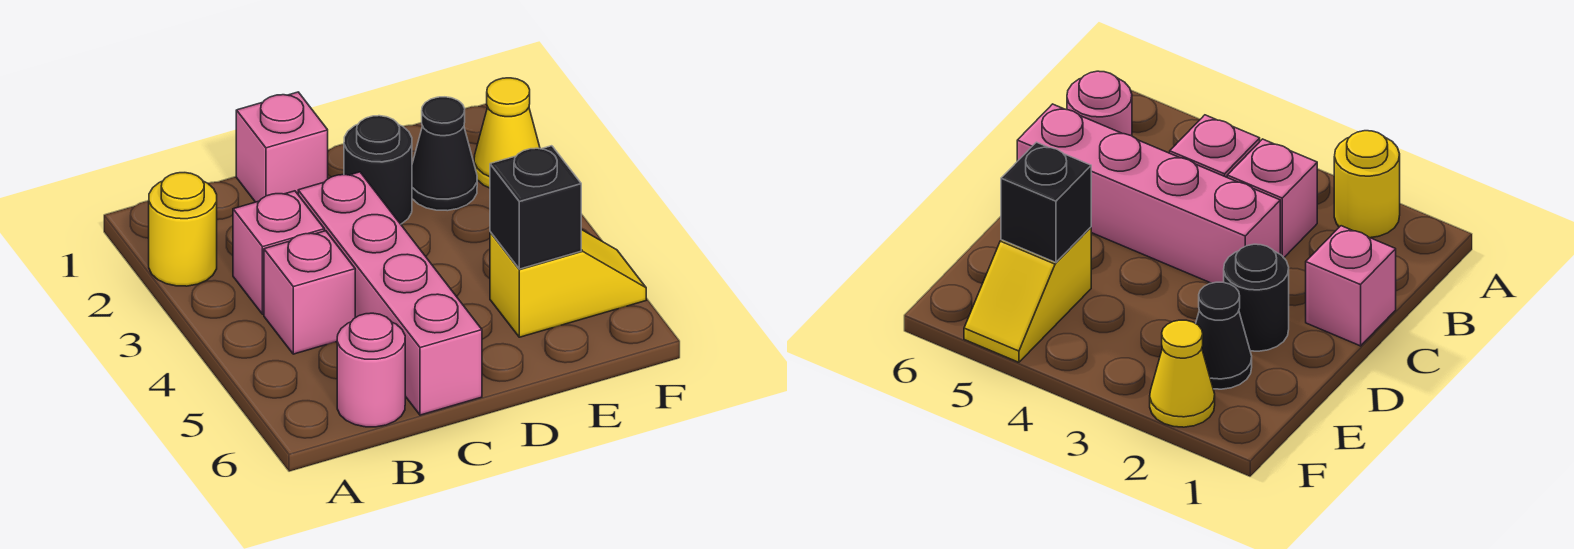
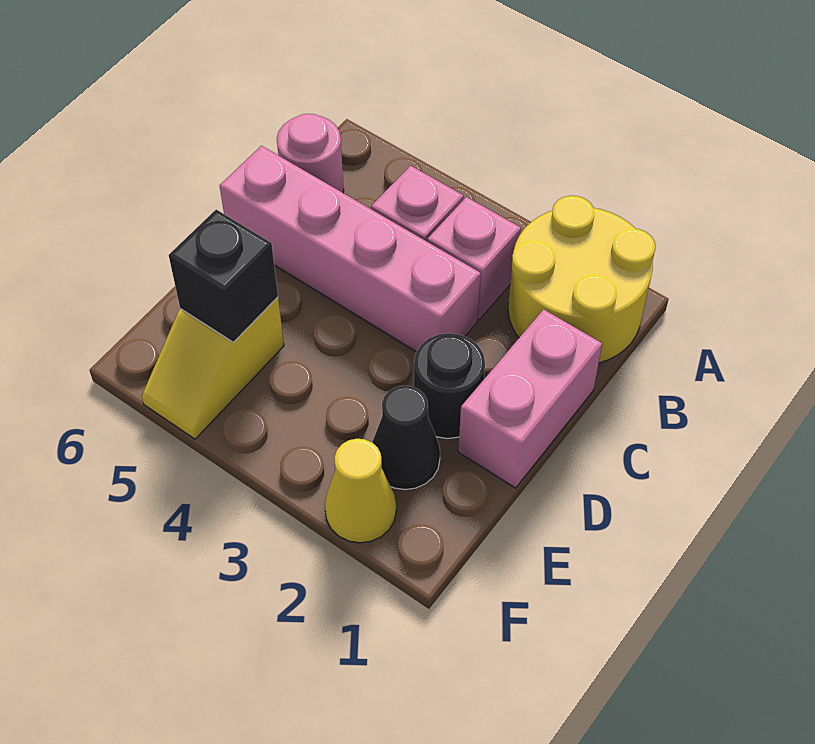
yellow round brick A2 level 1 -> yellow round brick A1:B2 level 1
pink brick C1 level 1 -> pink brick C1:D1 level 1

